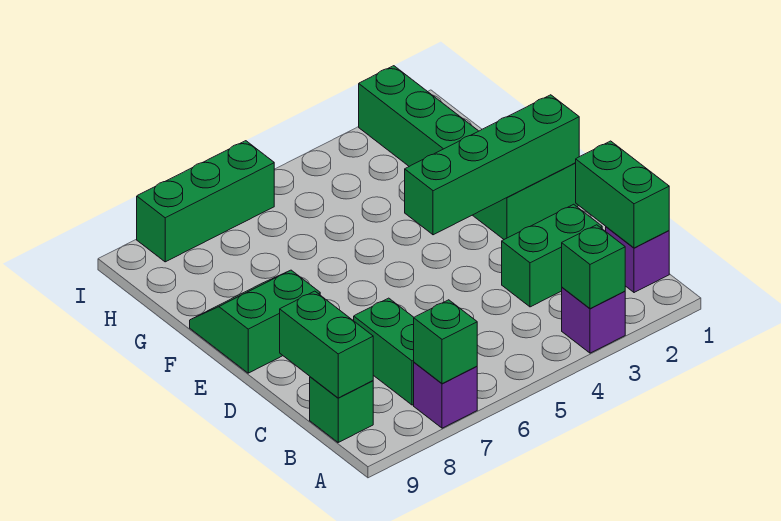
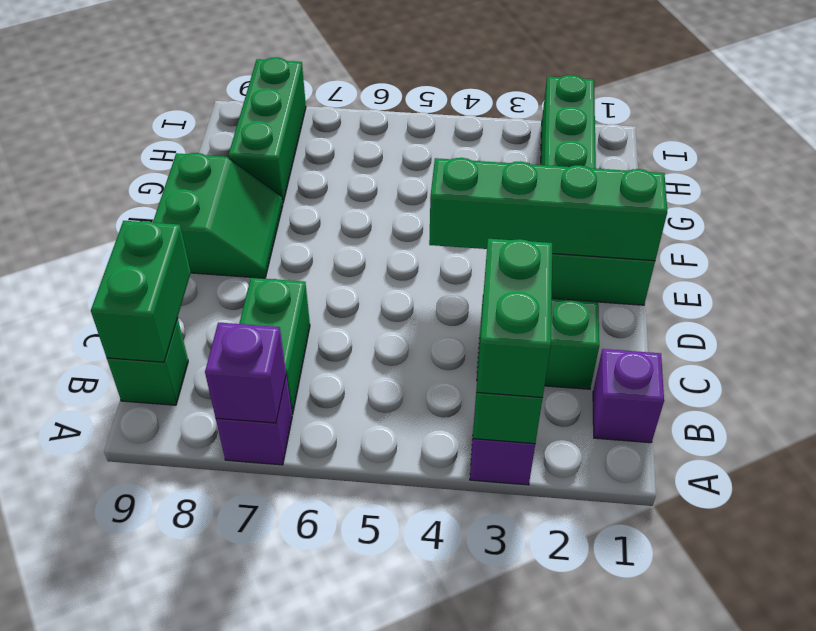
green brick A7 level 2 -> purple brick A7 level 2
green brick B1:C1 level 2 -> green brick A3:B3 level 3
green slope E8:F9 level 1 top E -> green slope E8:F9 level 1 top 9
green brick I6:I8 level 1 -> green brick G8:I8 level 1

